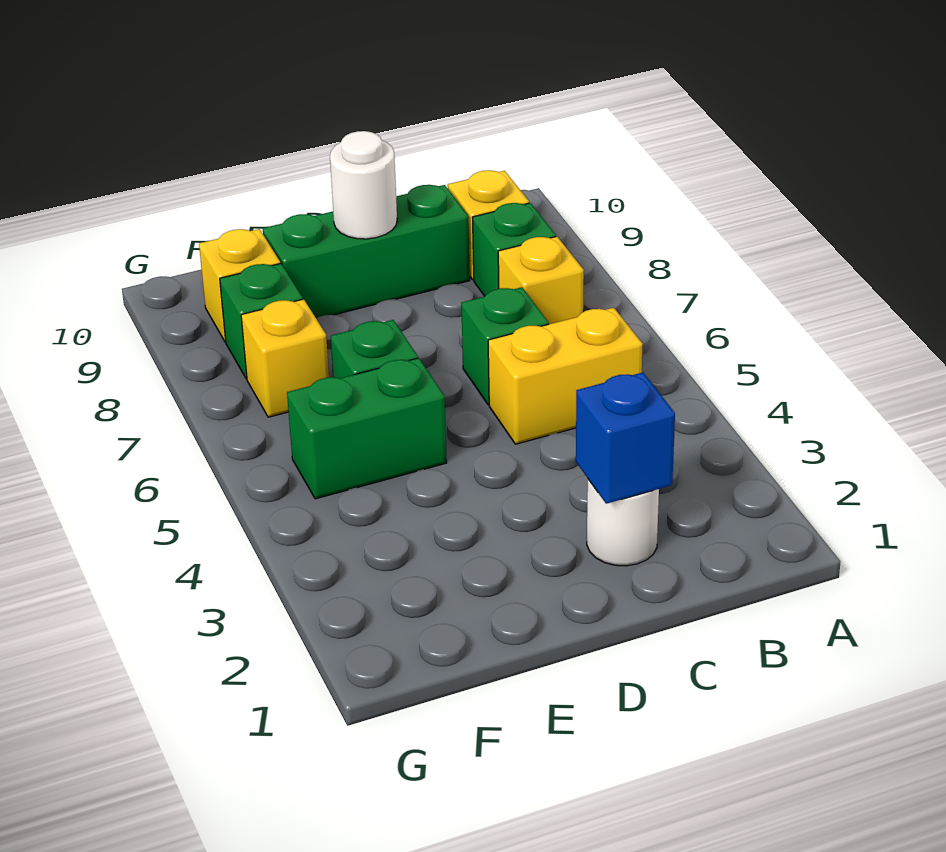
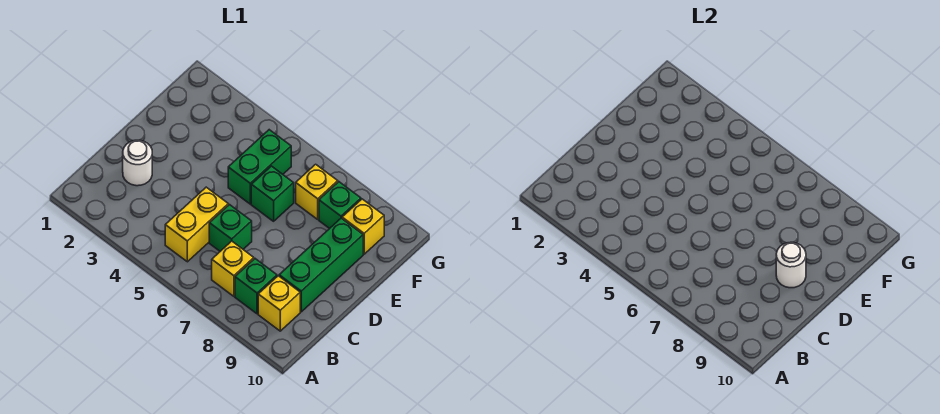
blue brick C2 level 2 -> none

